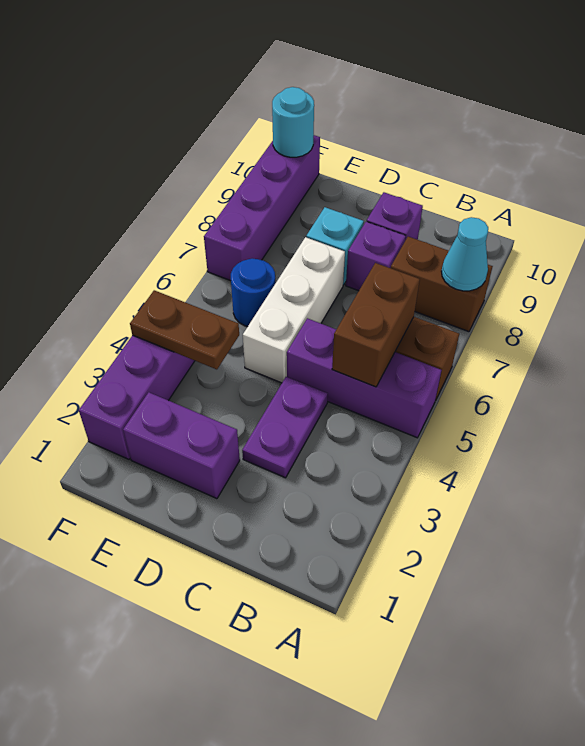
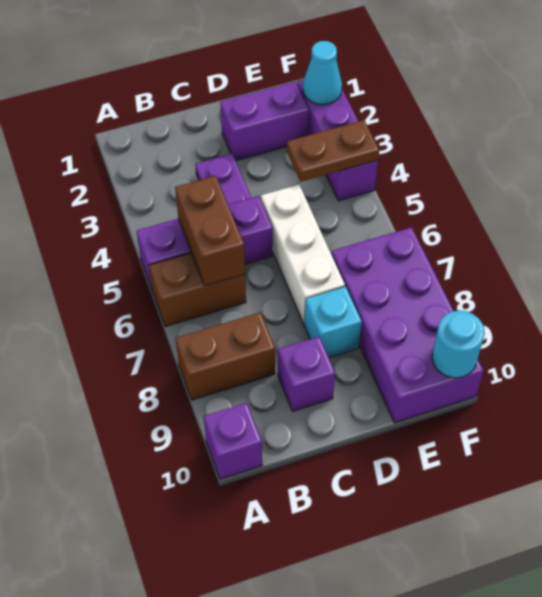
cyan cone A8 level 2 -> cyan cone F2 level 2
purple brick C8 level 1 -> purple brick A10 level 1
blue round brick E6 level 1 -> none
purple brick F7:F10 level 1 -> purple brick E7:F10 level 1

